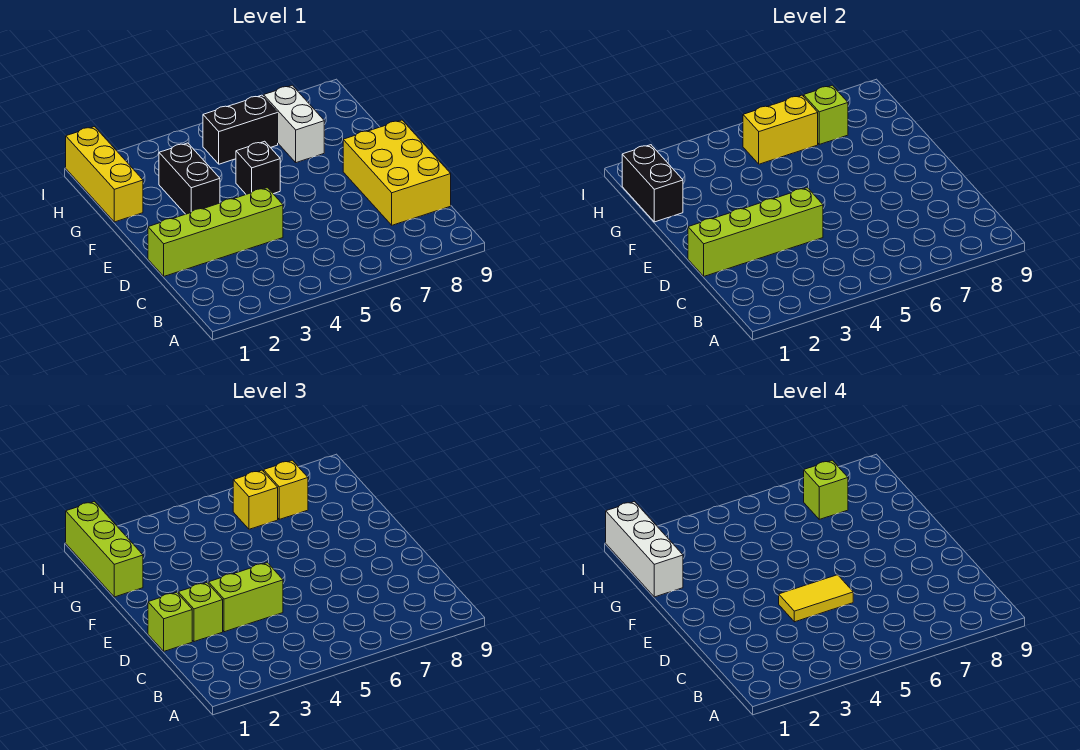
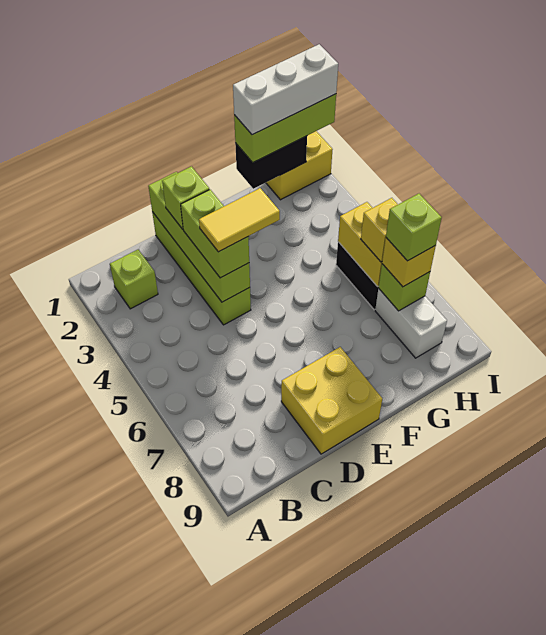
yellow brick C8:E9 level 1 -> yellow brick D8:E9 level 1
lime brick D1 level 3 -> lime brick B2 level 1
yellow tile D4:D5 level 4 -> yellow tile D4:E4 level 4
black brick F3:G3 level 1 -> none
black brick F5 level 1 -> none
yellow brick G1:I1 level 1 -> yellow brick H1:I1 level 1
white brick G7:H7 level 1 -> white brick H7:H8 level 1

